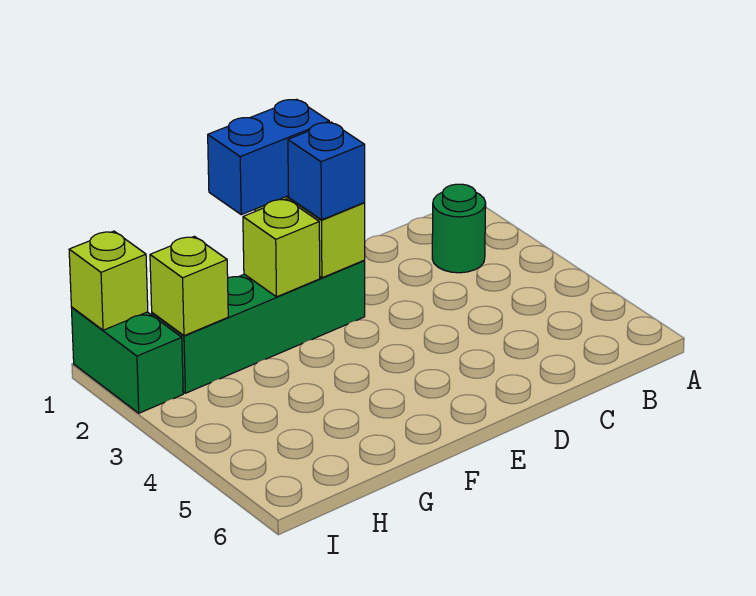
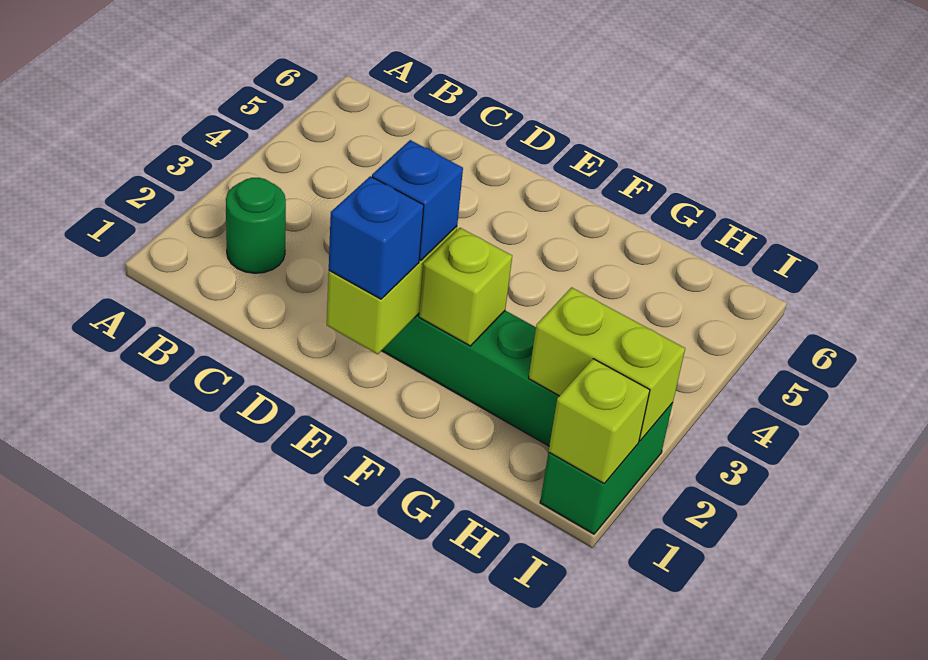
blue brick E1:F1 level 3 -> blue brick E1 level 3
lime brick H2 level 2 -> lime brick H2:I2 level 2

